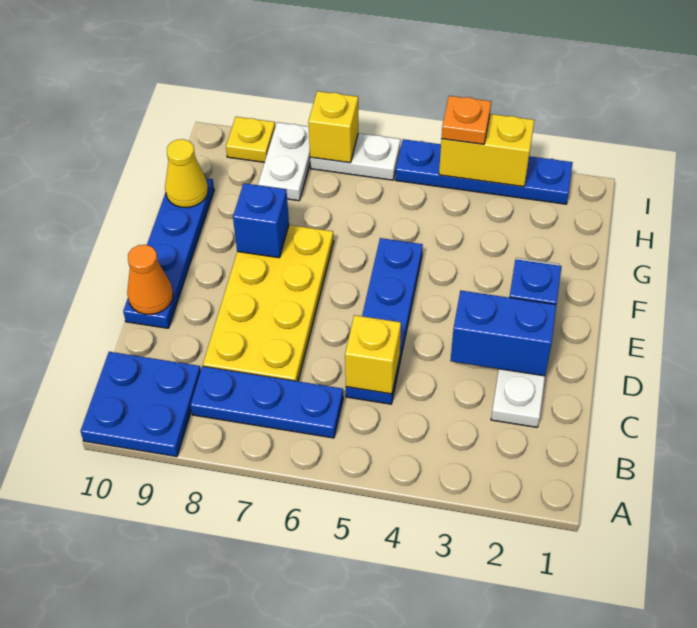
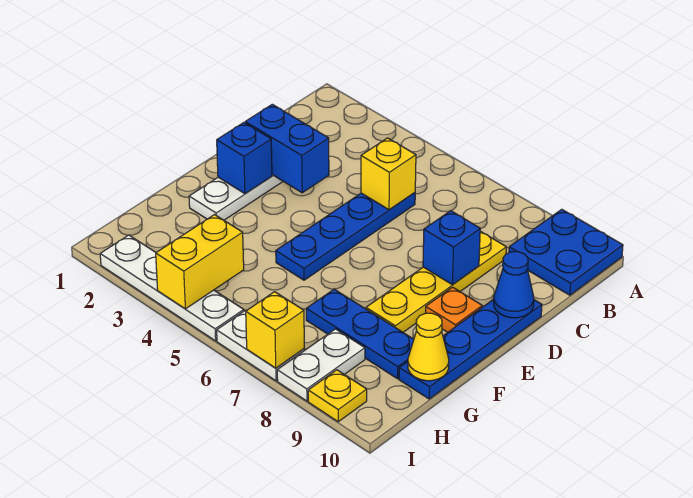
blue plate B6:B8 level 1 -> blue plate G7:G9 level 1
yellow plate C7:F8 level 1 -> yellow plate C8:F8 level 1
orange cone D10 level 2 -> blue cone D10 level 2
blue brick F8 level 2 -> blue brick D8 level 2
blue plate I2:I5 level 1 -> white plate I2:I5 level 1
yellow brick I3:I4 level 2 -> yellow brick H4:I4 level 2
orange plate I4 level 3 -> orange plate E9 level 1

